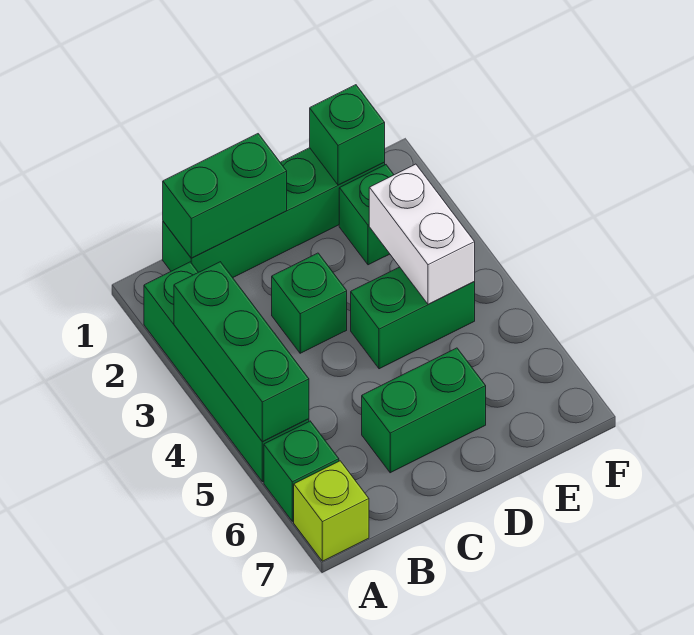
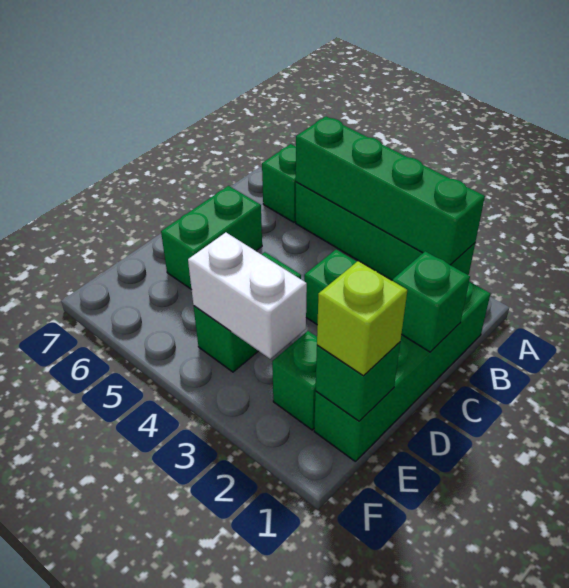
green brick A3:A5 level 2 -> green brick A2:A5 level 2
lime brick A7 level 1 -> lime brick E1 level 3
green brick B1:C1 level 2 -> green brick C1 level 2

